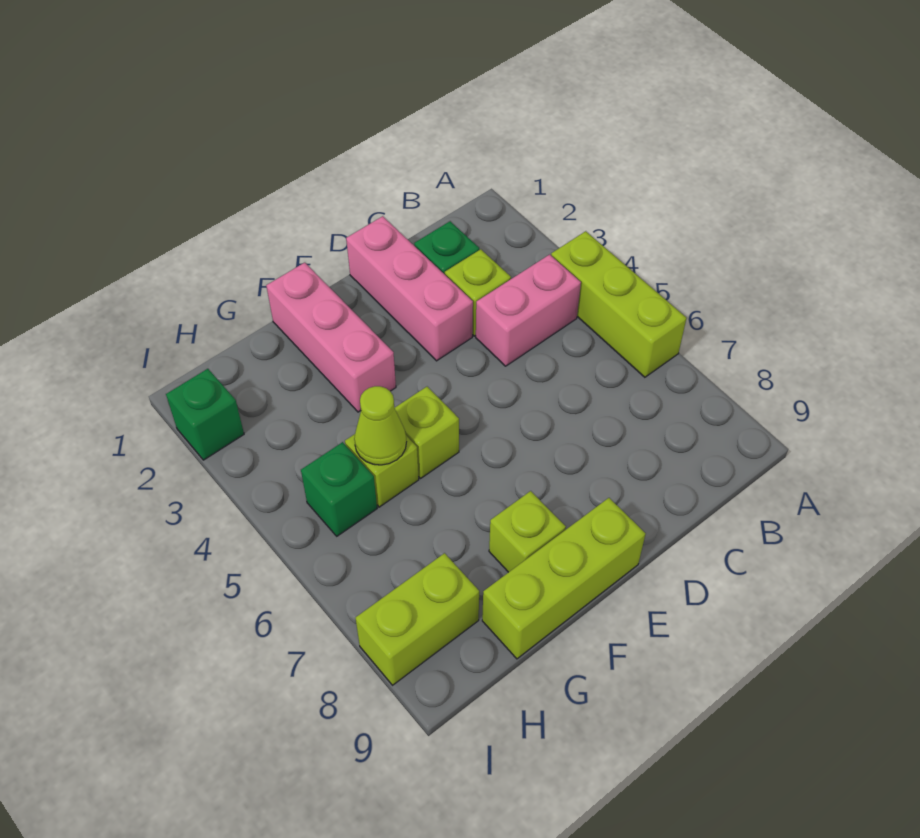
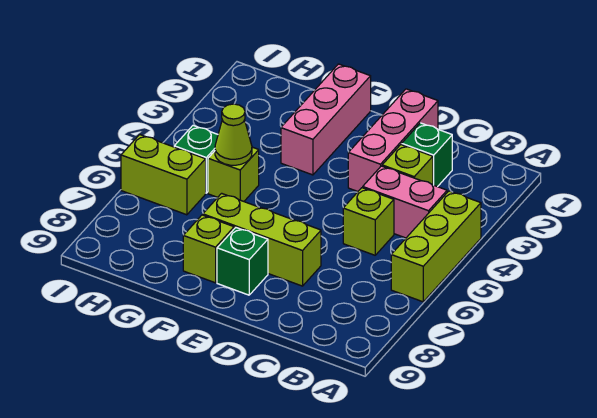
lime brick E9:G9 level 1 -> lime brick D7:F7 level 1
lime brick F5 level 1 -> lime brick C5 level 1
lime brick H8:I8 level 1 -> lime brick H6:I6 level 1
green brick I2 level 1 -> green brick E8 level 1

